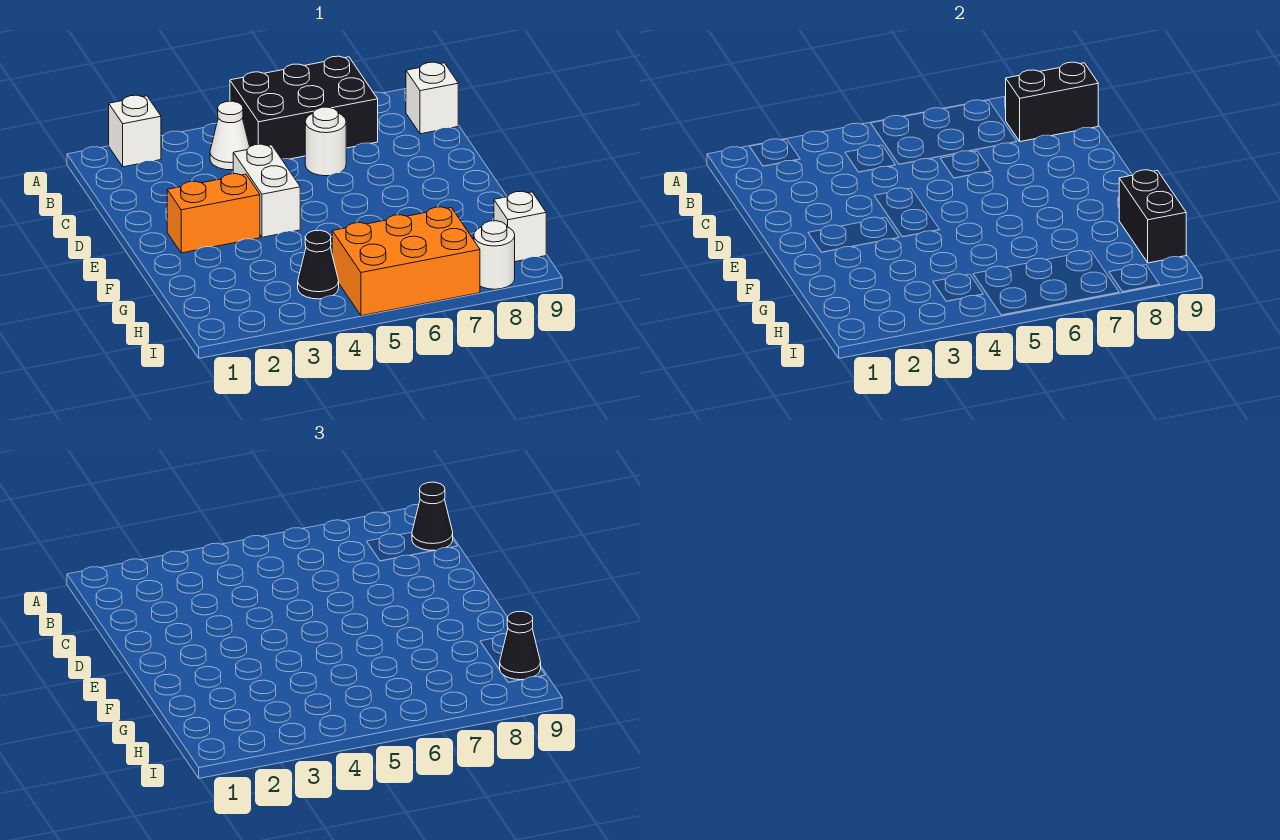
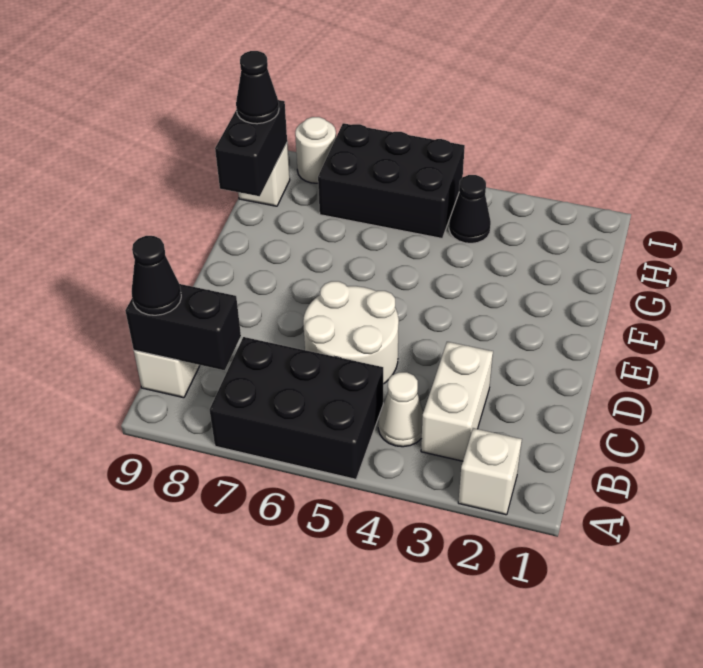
white round brick C6 level 1 -> white round brick C5:D6 level 1
white brick D4:E4 level 1 -> white brick B3:C3 level 1
orange brick E2:E3 level 1 -> none
orange brick H5:I7 level 1 -> black brick H5:I7 level 1

